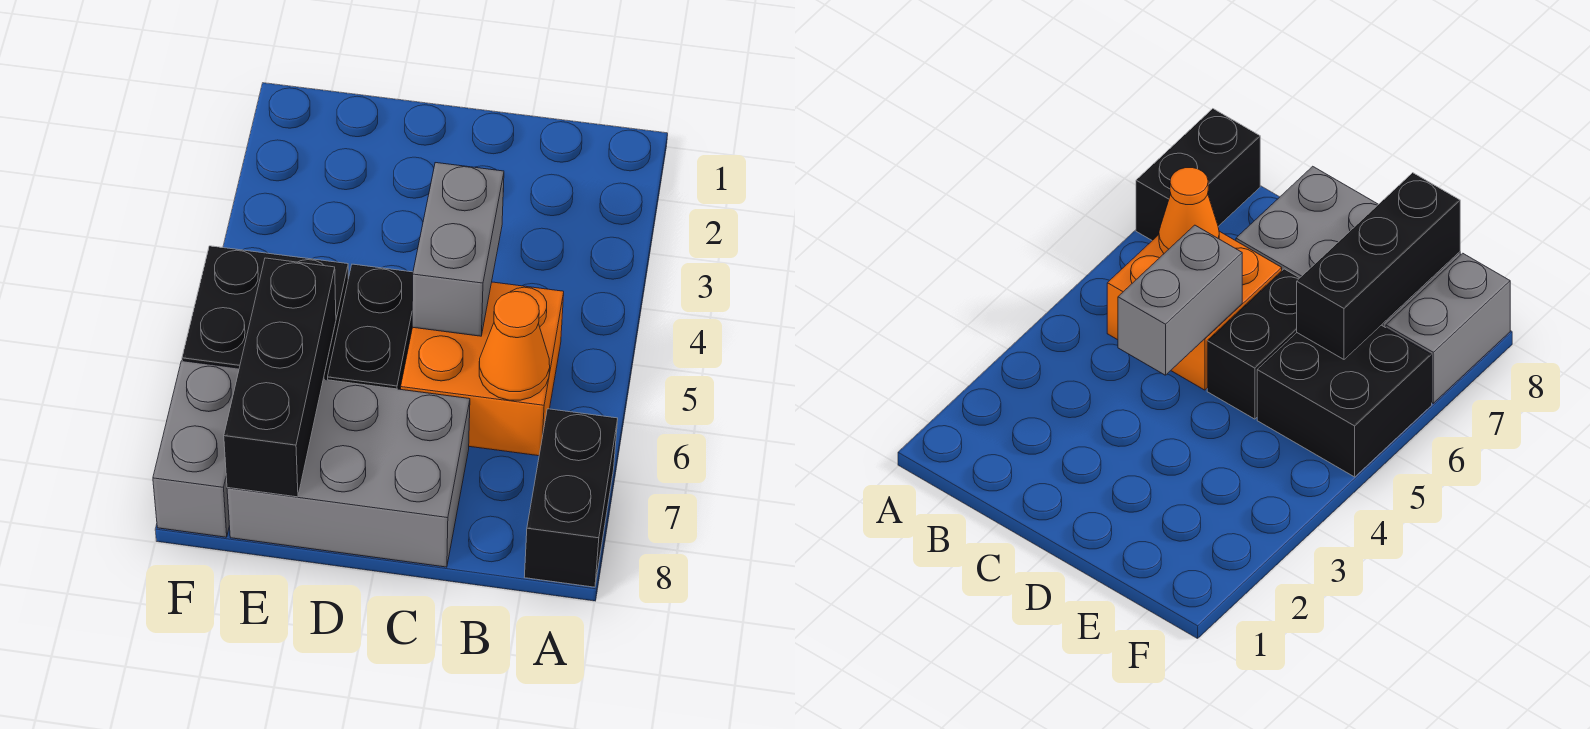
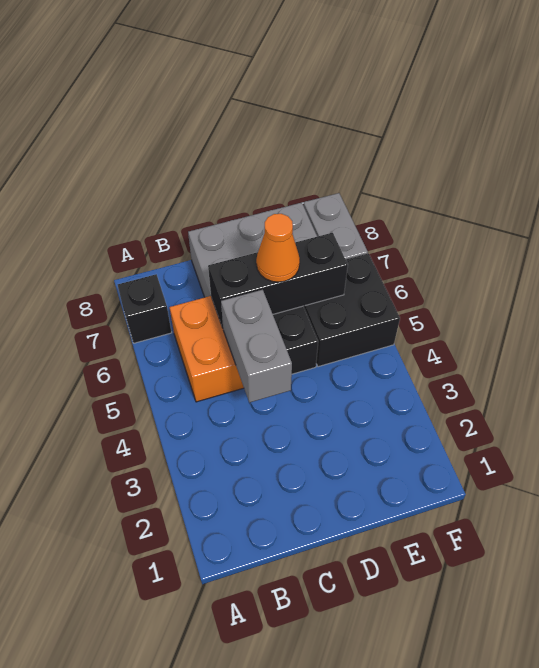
black brick A7:A8 level 1 -> black brick A7 level 1
orange cone B6 level 2 -> orange cone D6 level 3
black brick E6:E8 level 2 -> black brick C6:E6 level 2

